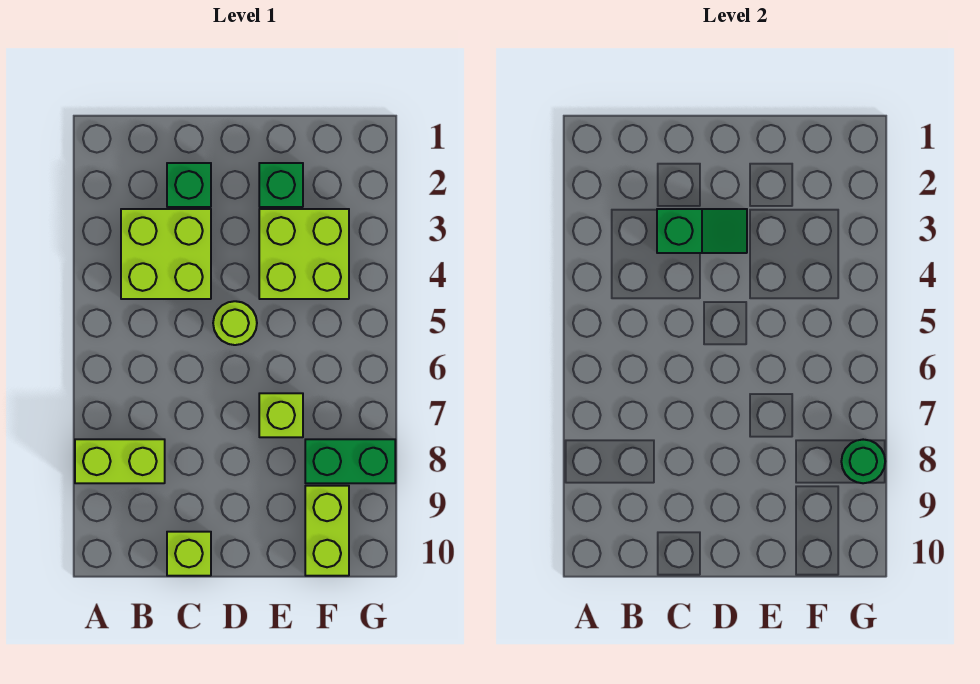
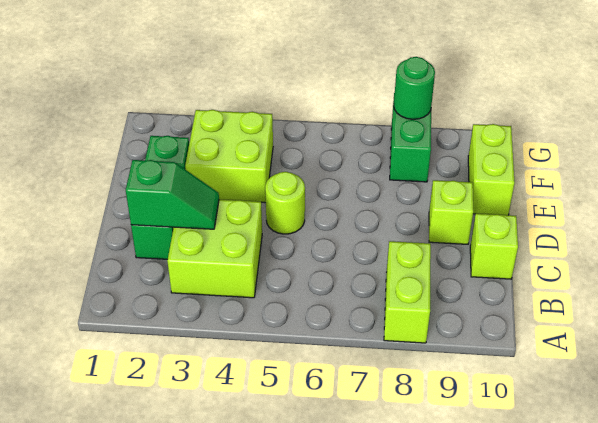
green slope C3:D3 level 2 top C -> green slope C2:C3 level 2 top 2
lime brick E7 level 1 -> lime brick D9 level 1
lime brick F9:F10 level 1 -> lime brick E10:F10 level 1

